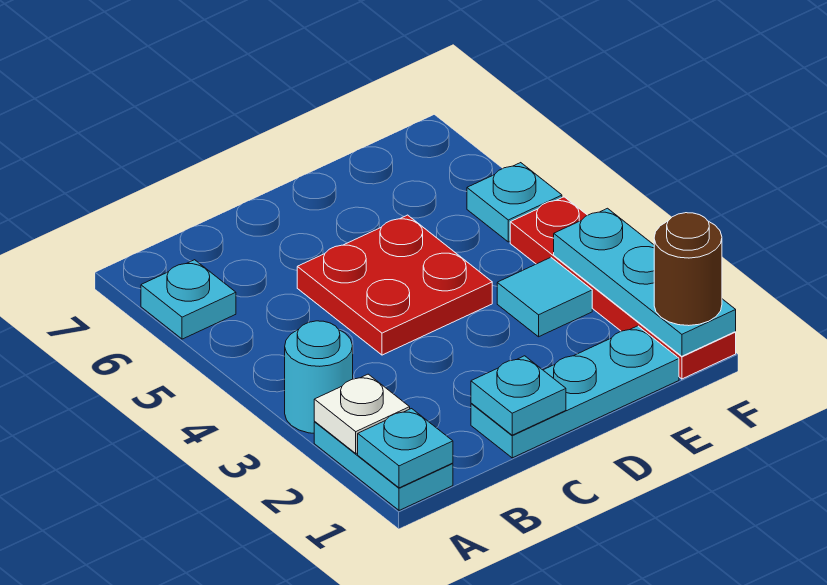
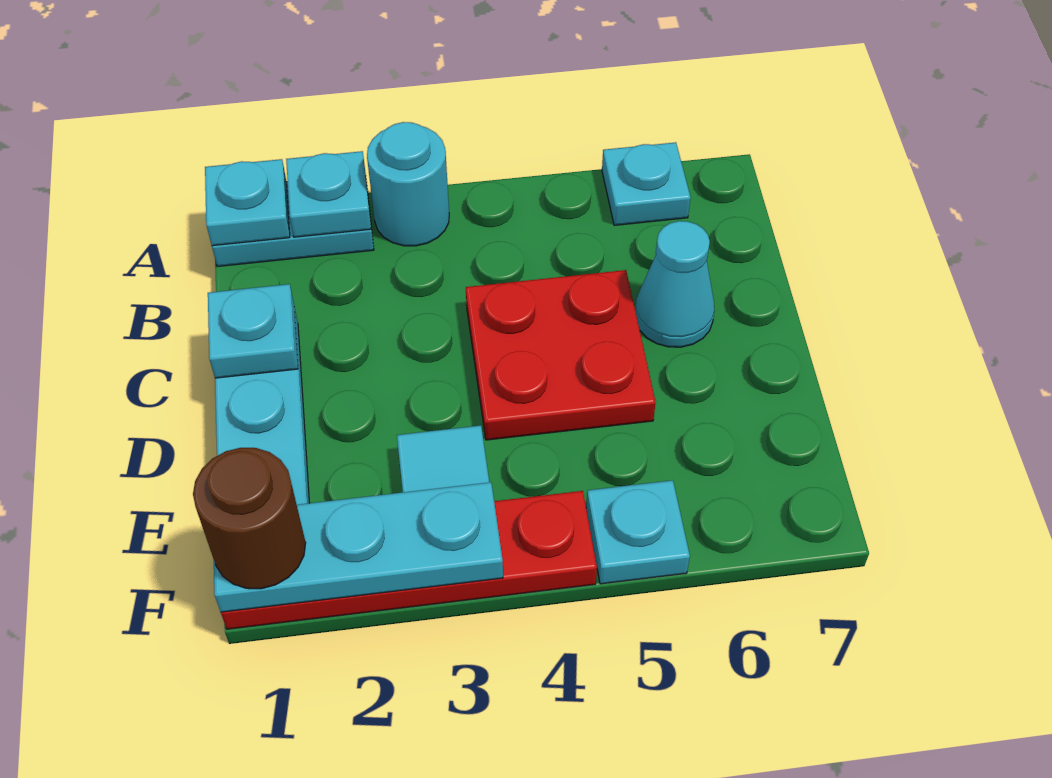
white plate A2 level 2 -> cyan plate A2 level 2
none -> cyan cone C6 level 1

